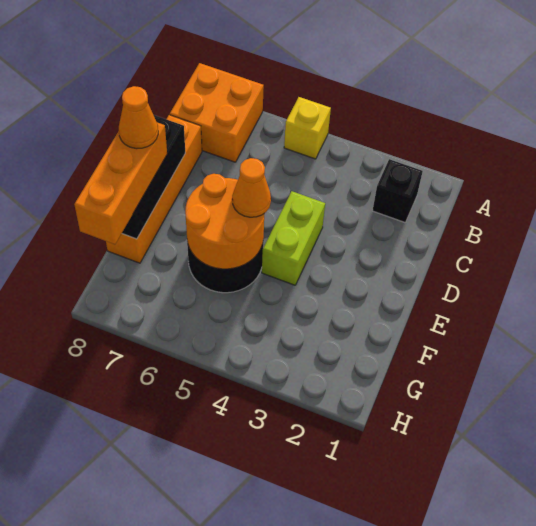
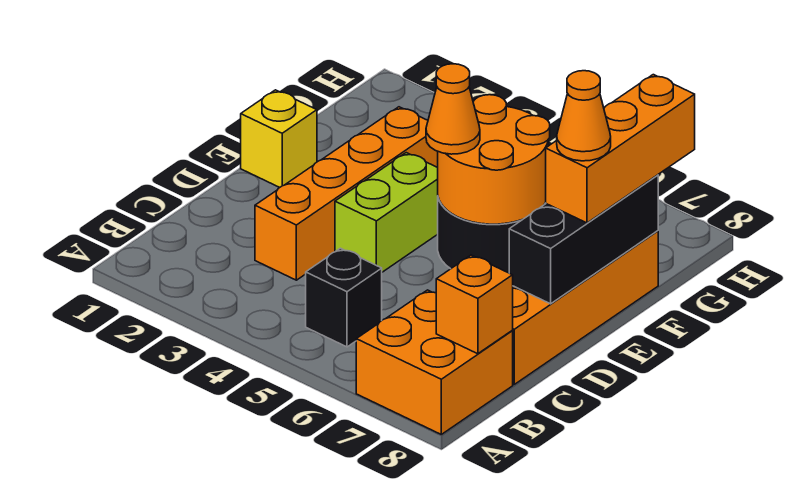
yellow brick A5 level 1 -> yellow brick E1 level 1
black brick B2 level 1 -> black brick B5 level 1
none -> orange brick B8 level 2
none -> orange brick C3:F3 level 1

